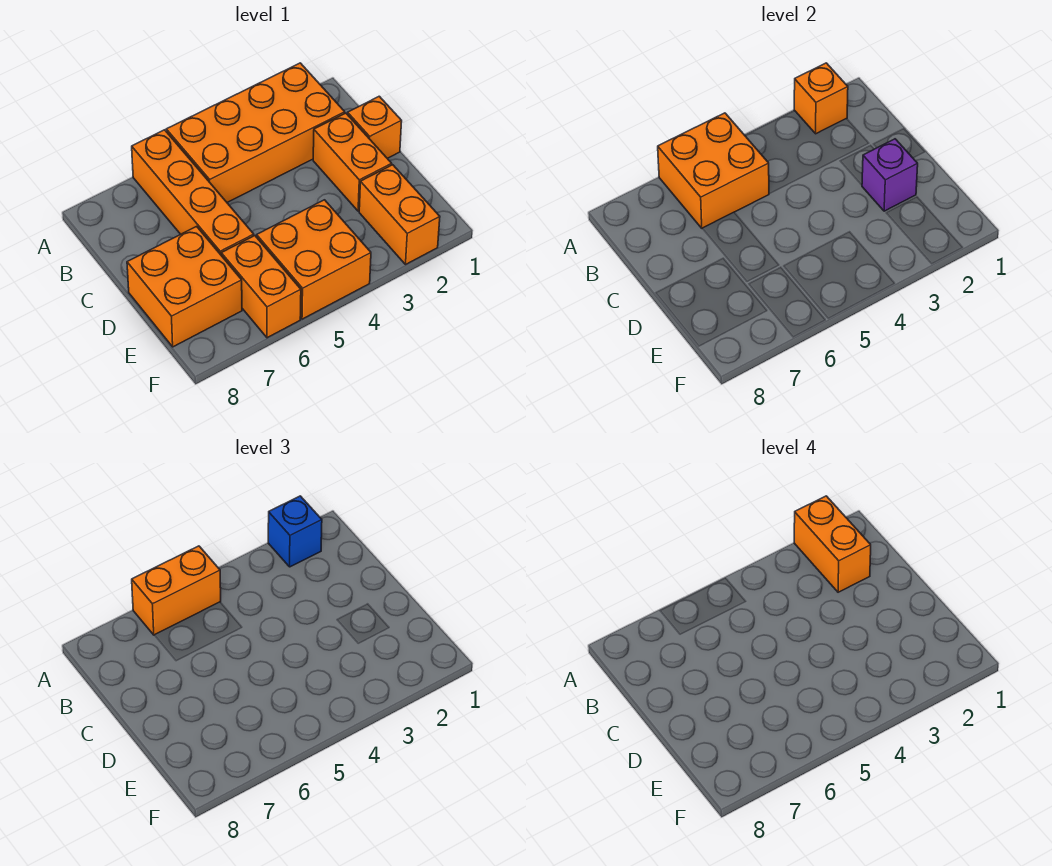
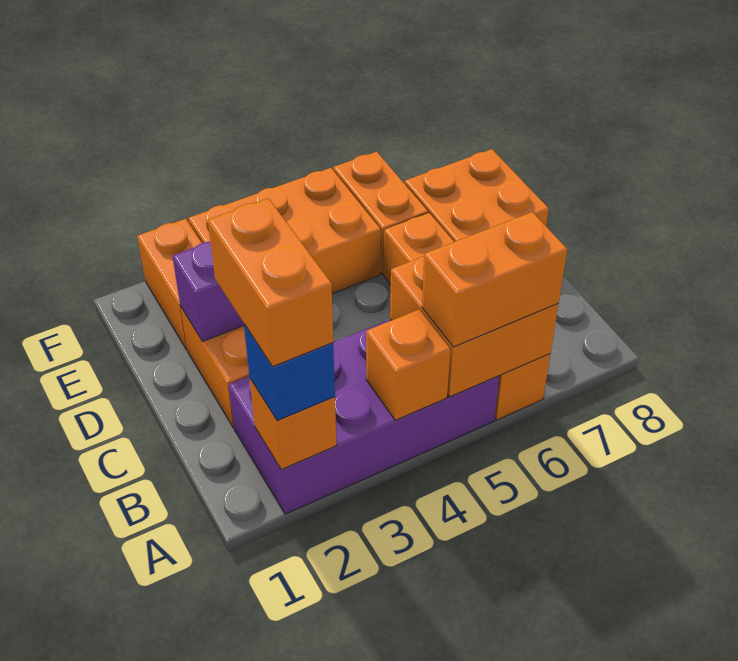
orange brick A2:B5 level 1 -> purple brick A2:B5 level 1
orange brick C1 level 1 -> orange brick A4 level 2
orange brick E4:F5 level 1 -> orange brick E3:F5 level 1

